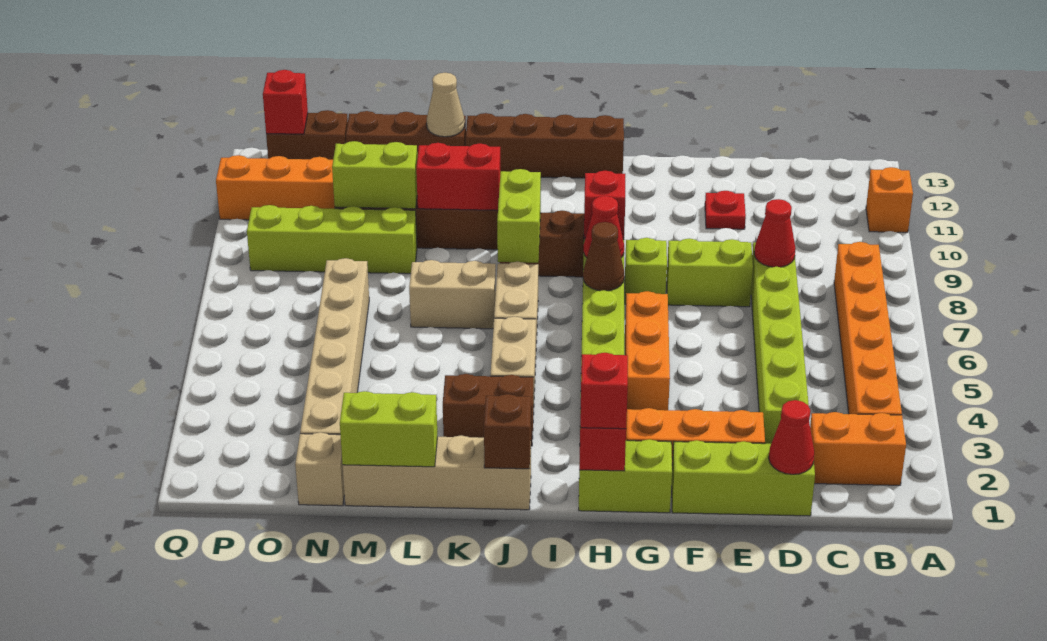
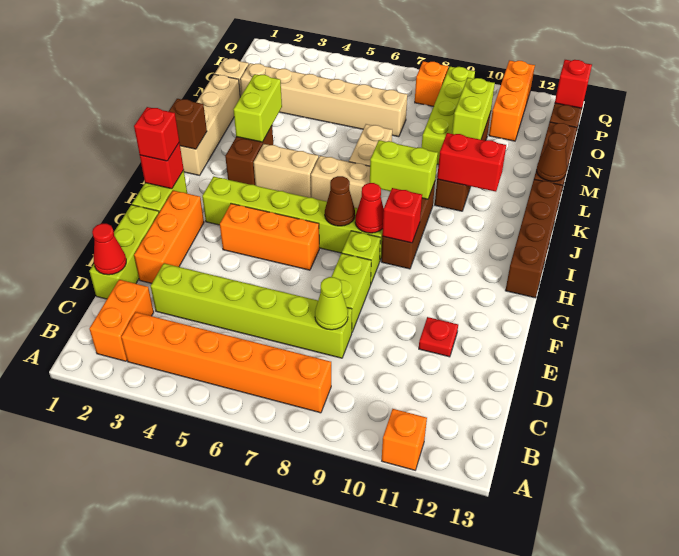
red cone D8 level 2 -> lime cone D8 level 2
red brick K10:L10 level 2 -> red brick K10:K11 level 2
lime brick L1:M1 level 2 -> lime brick K3:L3 level 2
tan cone L13 level 2 -> brown cone L13 level 2
none -> orange brick P8 level 1

